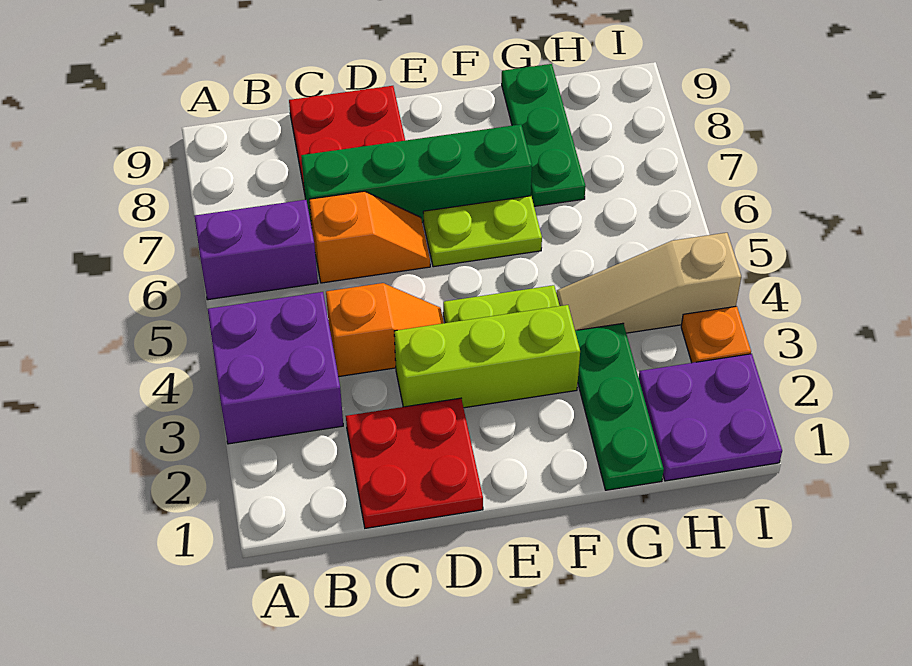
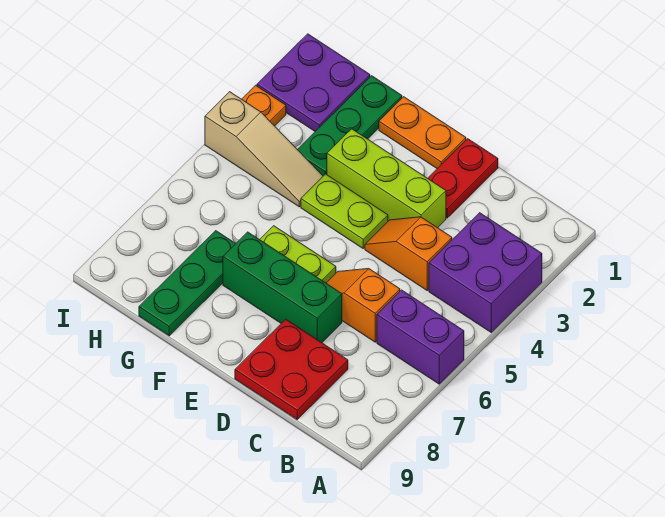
red plate C1:D2 level 1 -> red plate D1:D2 level 1
green brick C7:F7 level 1 -> green brick D7:F7 level 1
none -> orange plate E1:F1 level 1

